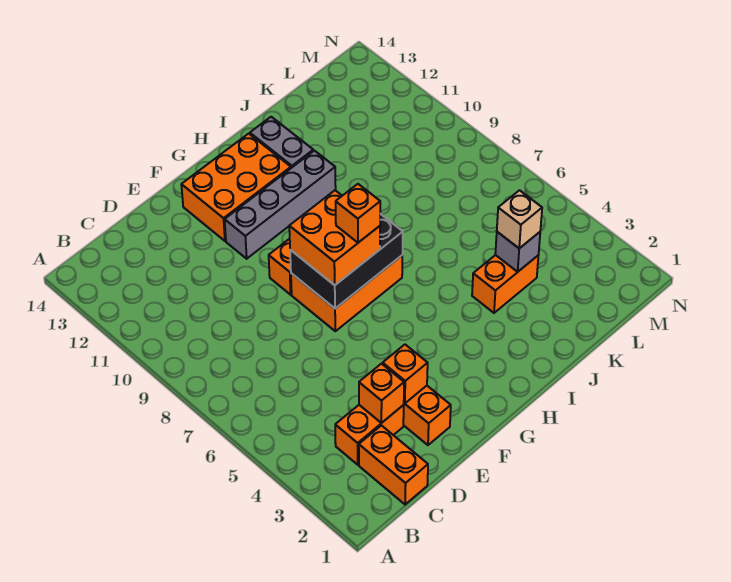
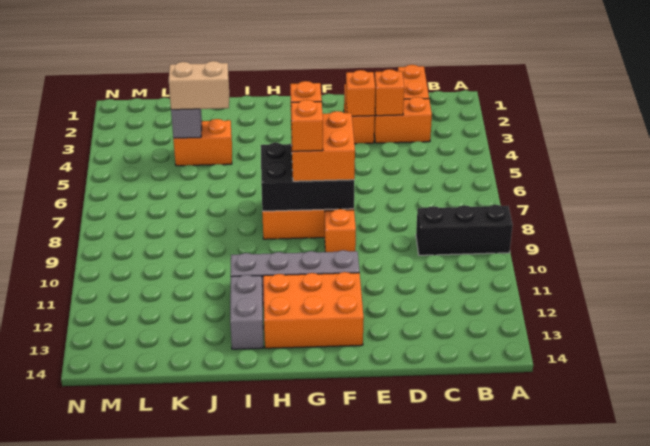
none -> black brick A9:C9 level 1
none -> orange brick G8 level 4
tan brick K4 level 3 -> tan brick J4:K4 level 3

